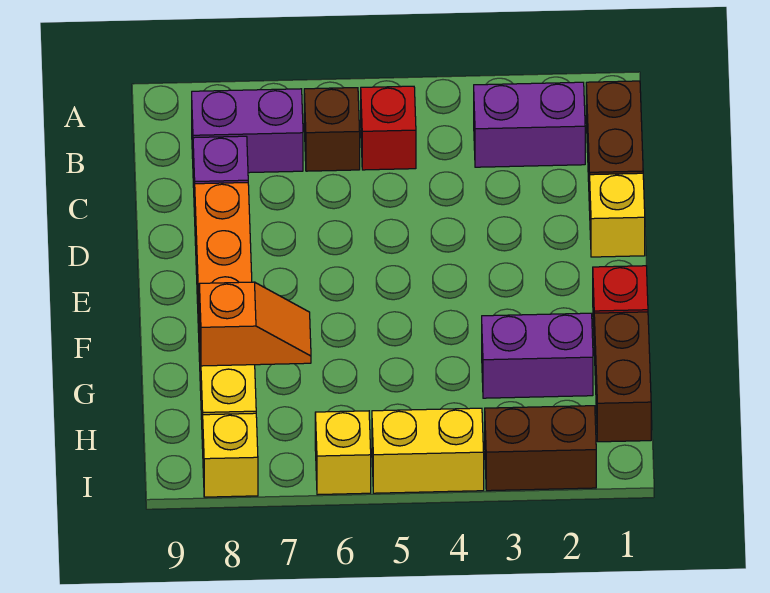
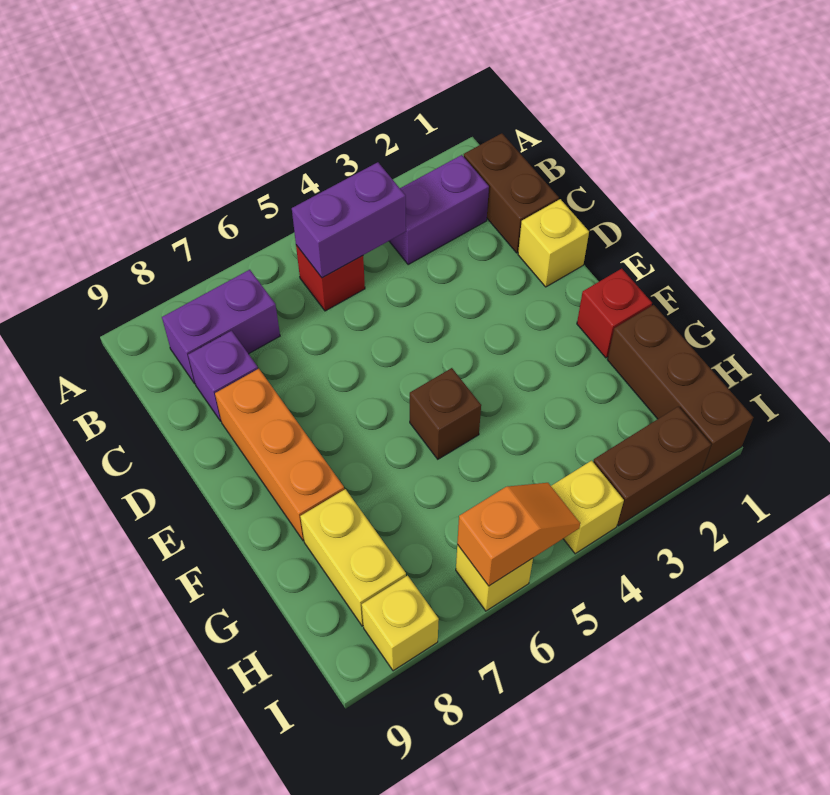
brown brick B6 level 1 -> brown brick F5 level 1
brown brick G1:H1 level 1 -> brown brick G1:I1 level 1
purple brick G2:G3 level 1 -> purple brick B4:B5 level 2
orange slope G7:G8 level 2 top 8 -> orange slope I5:I6 level 2 top 6
yellow brick I4:I5 level 1 -> yellow brick I4 level 1

